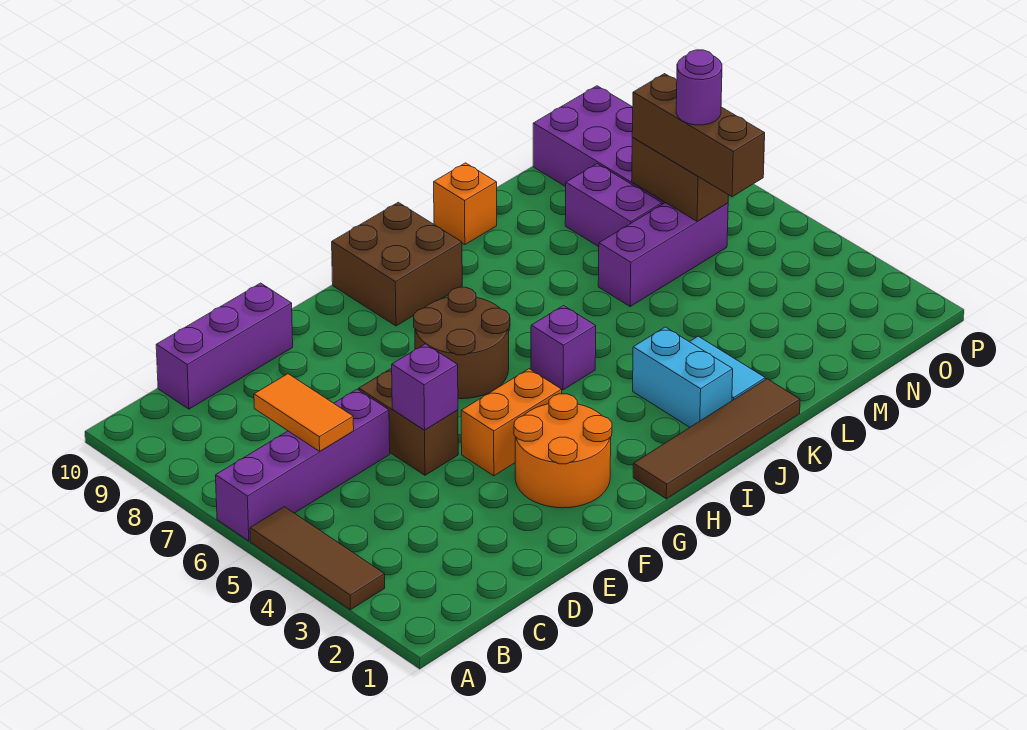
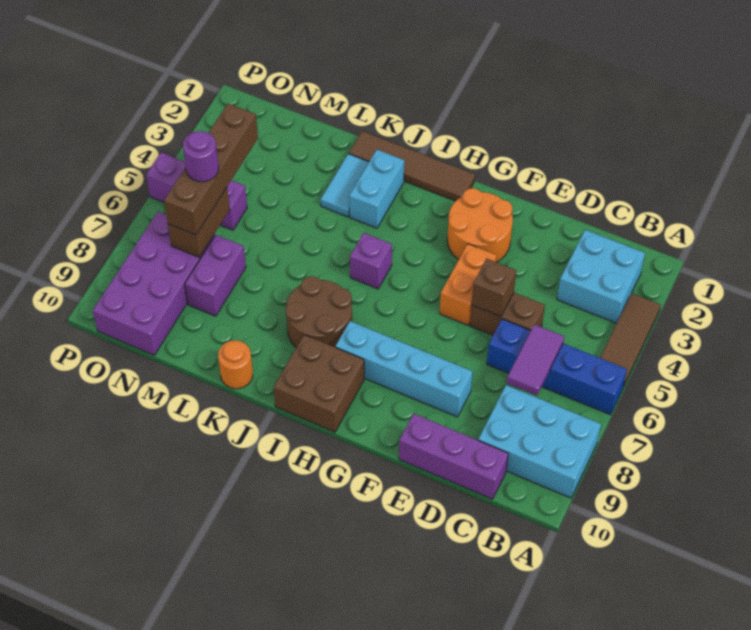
purple brick A6:D6 level 1 -> blue brick A6:D6 level 1
none -> cyan brick A8:C9 level 1
none -> cyan brick B2:C3 level 1
orange tile C6:C7 level 2 -> purple tile C6:C7 level 2
brown brick E5:E6 level 1 -> brown brick D5:E5 level 1
purple brick E5 level 2 -> brown brick E5 level 2
none -> cyan brick E8:H8 level 1
orange brick F4:G4 level 1 -> orange brick F4:F5 level 1
brown round brick G6:H7 level 1 -> brown round brick I7:J8 level 1
orange brick K10 level 1 -> orange round brick K10 level 1
purple brick L6:N6 level 1 -> purple brick N5:P5 level 1
brown brick N5:N7 level 3 -> brown brick N4:N7 level 3

